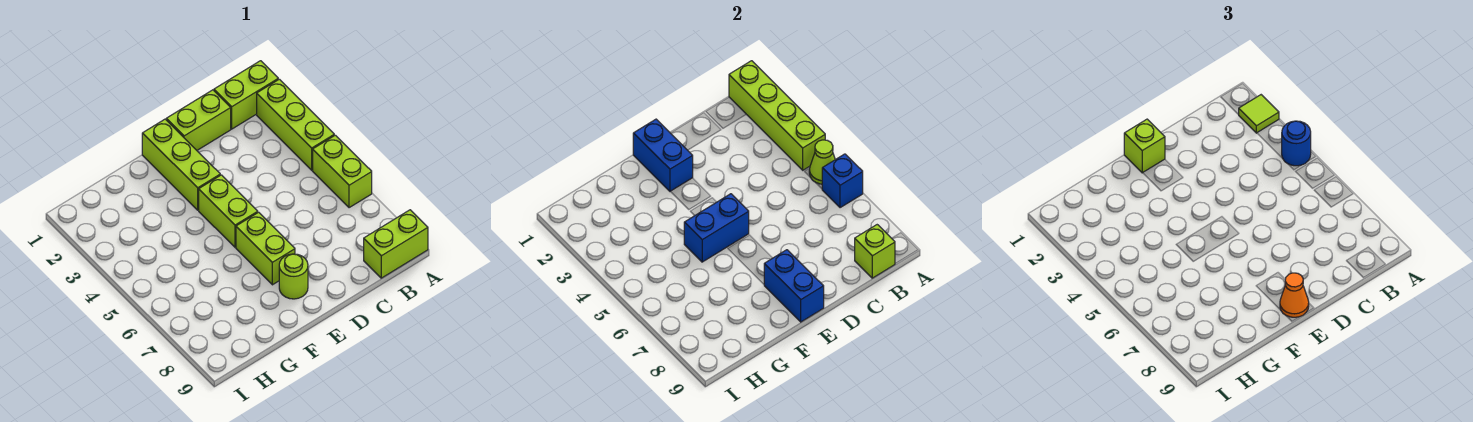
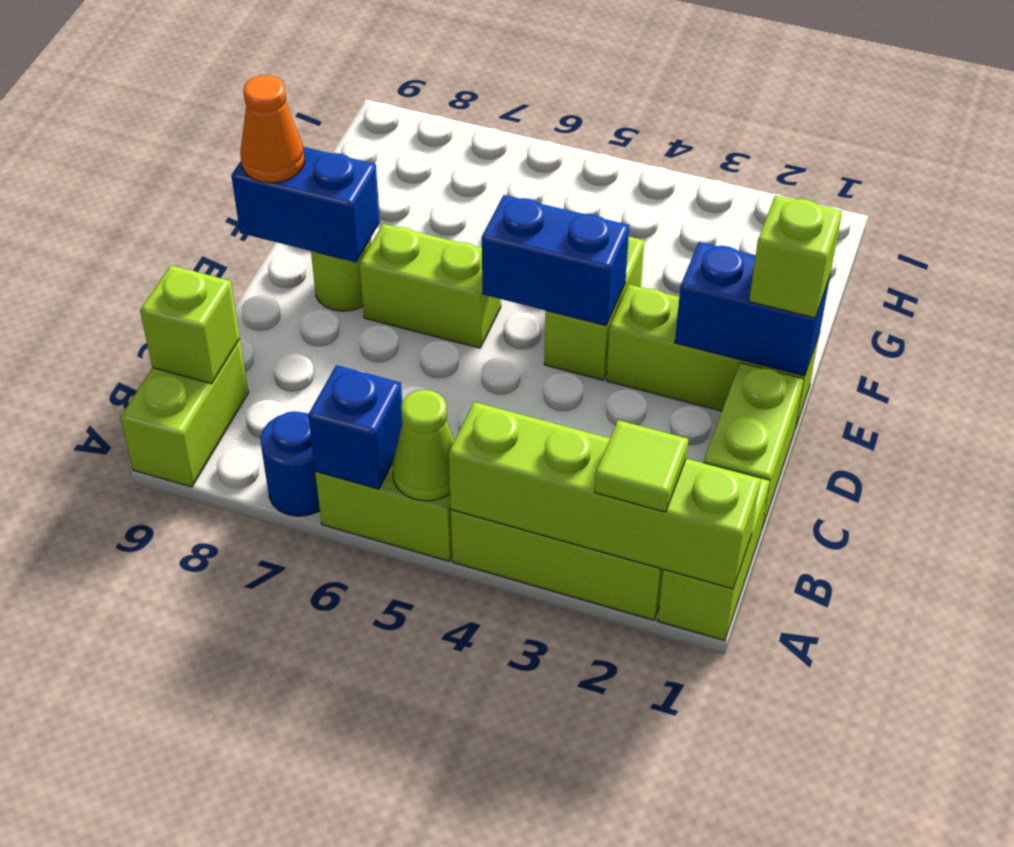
blue round brick A4 level 3 -> blue round brick A7 level 1
lime brick E4:E5 level 1 -> lime brick E4:F4 level 1
blue brick E5:F5 level 2 -> blue brick E4:E5 level 2

